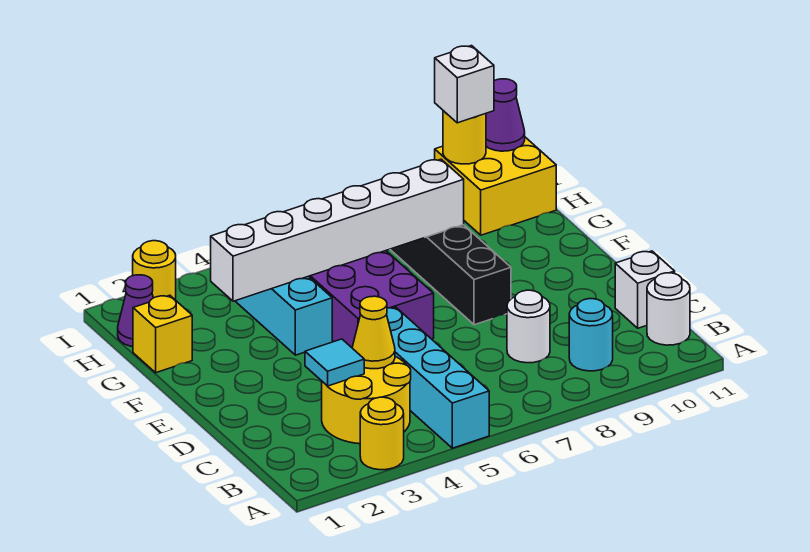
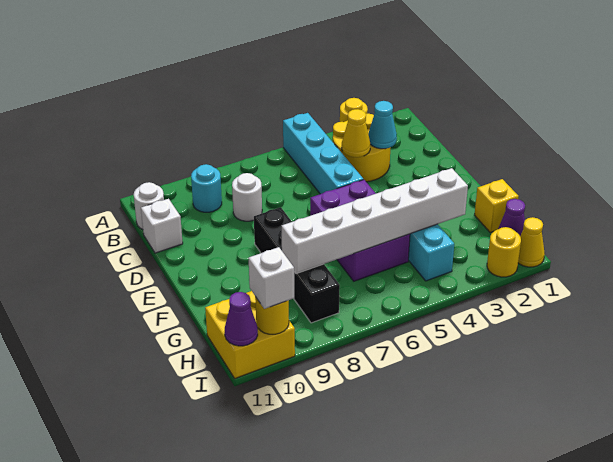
cyan tile C3 level 2 -> cyan cone C3 level 2
none -> yellow cone I1 level 1

